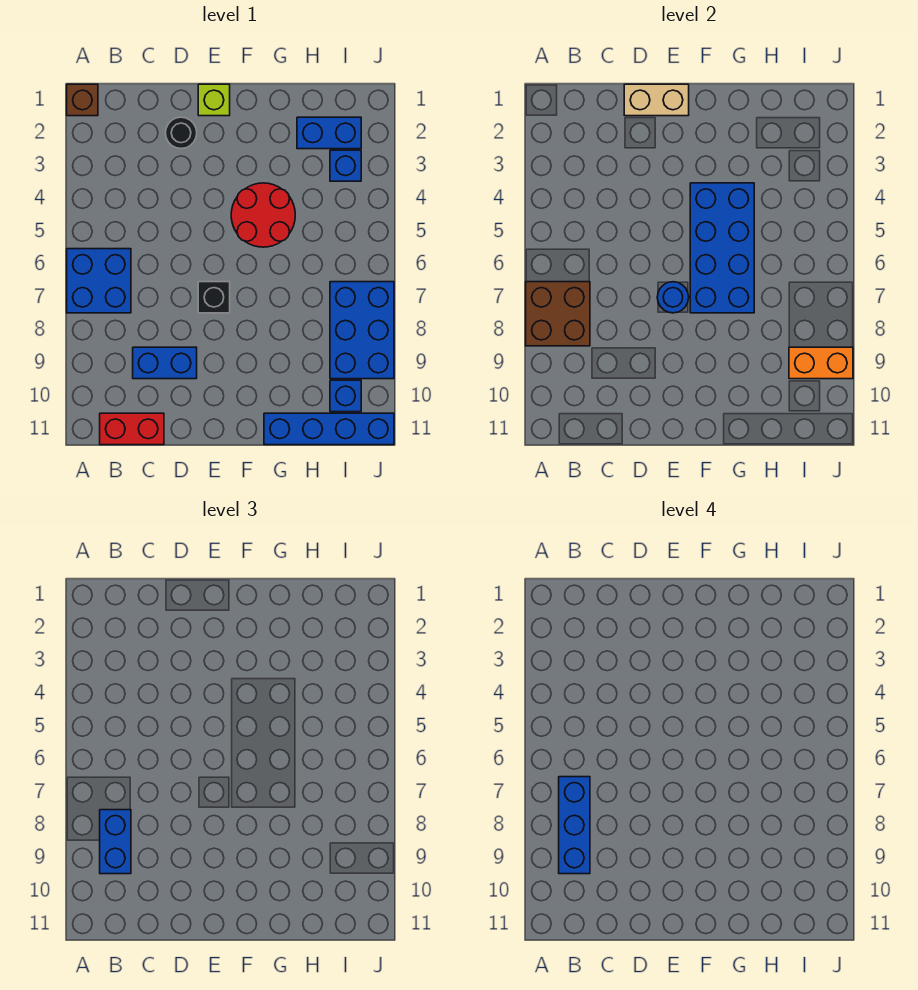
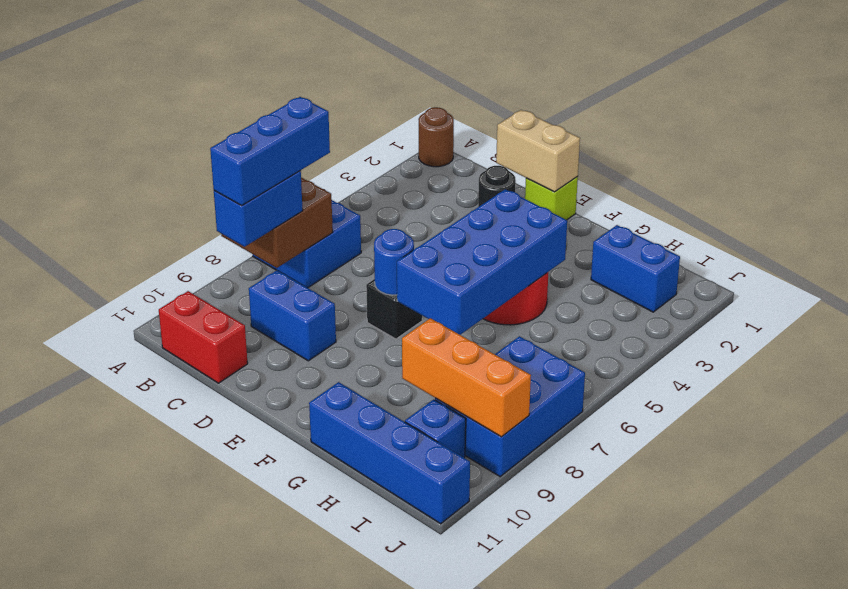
brown brick A1 level 1 -> brown round brick A1 level 1
blue brick I3 level 1 -> none
orange brick I9:J9 level 2 -> orange brick H9:J9 level 2

